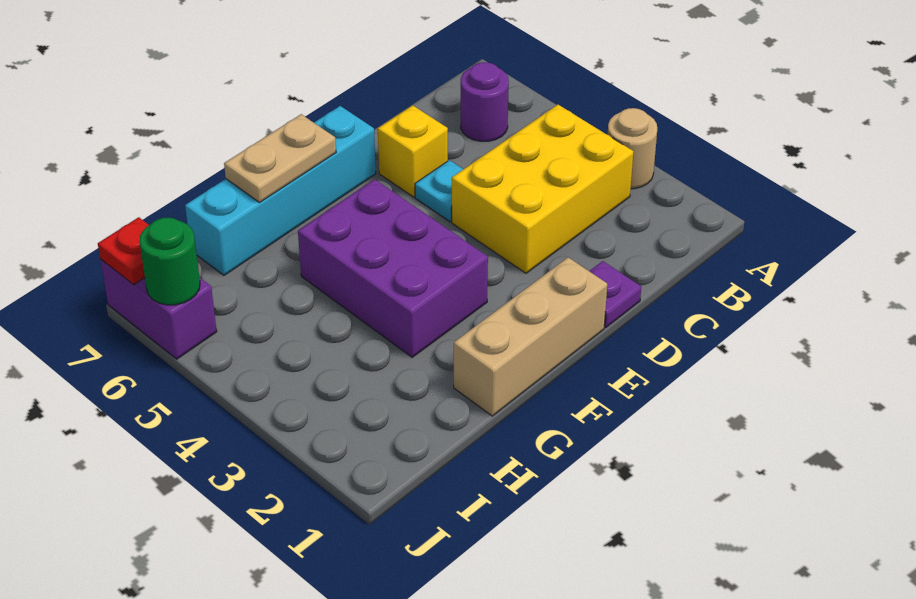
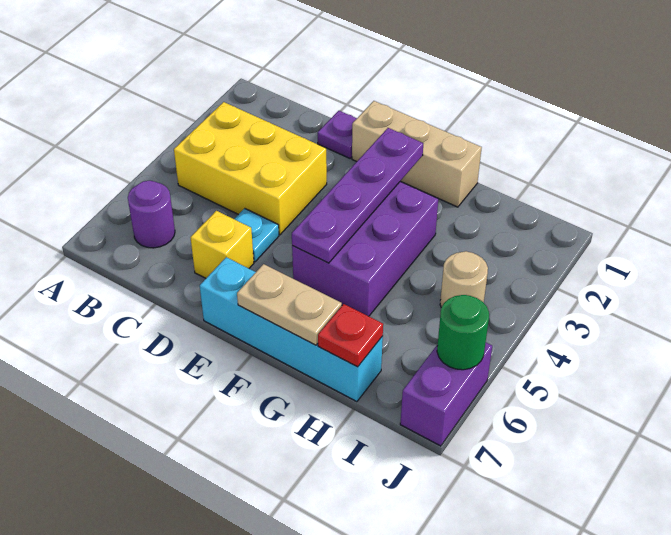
tan round brick A3 level 1 -> tan round brick I4 level 1
none -> purple plate F2:F5 level 2
red plate J7 level 2 -> red plate H7 level 2

